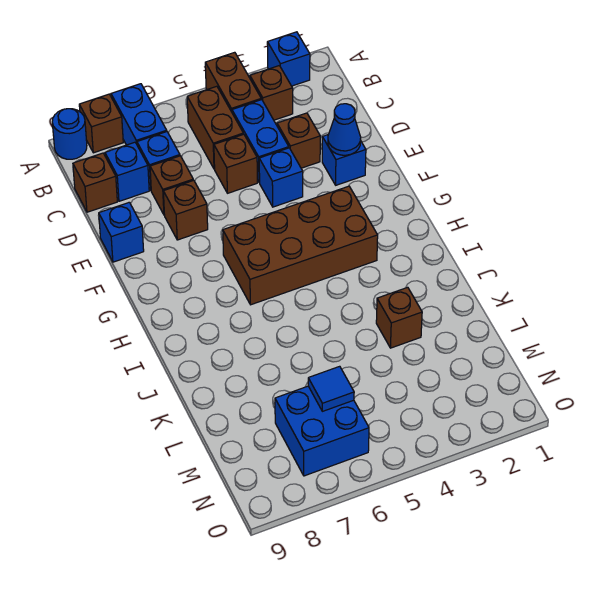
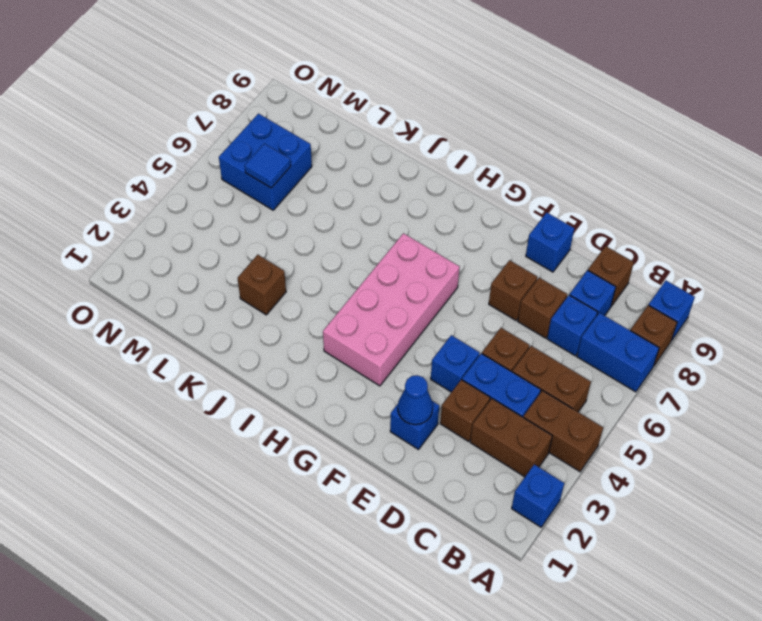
blue round brick A9 level 1 -> blue brick A9 level 1
brown brick B3 level 1 -> brown brick B3:C3 level 1
brown brick G3:H6 level 1 -> pink brick G3:H6 level 1

